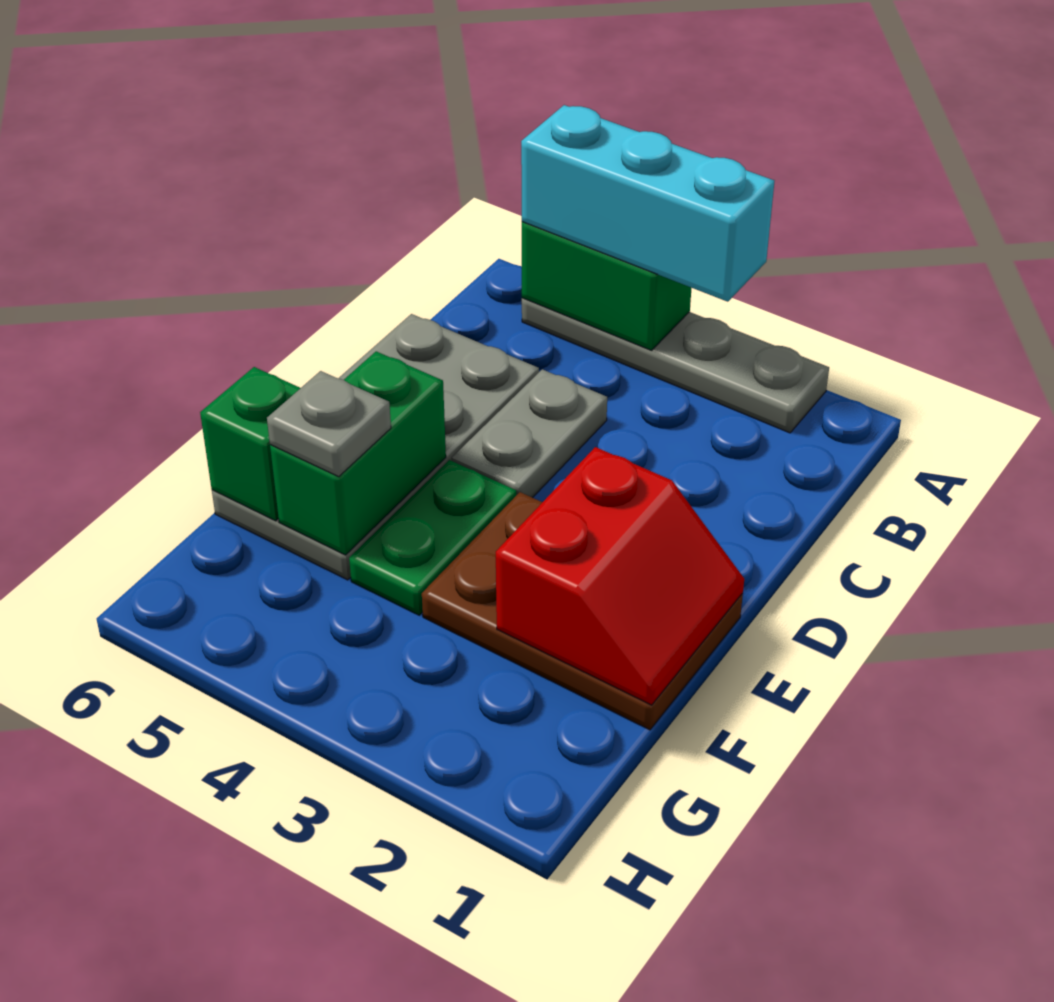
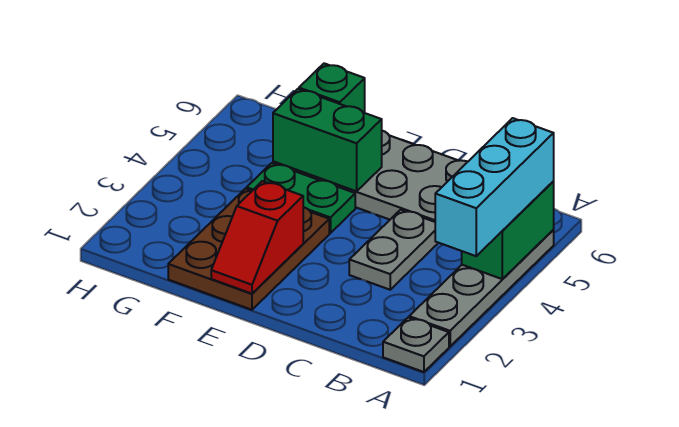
grey plate C4:D4 level 1 -> grey plate C3:C4 level 1
red slope E1:F2 level 2 top 2 -> red slope E1:E2 level 2 top 2
grey plate F5 level 3 -> grey plate A1 level 1

